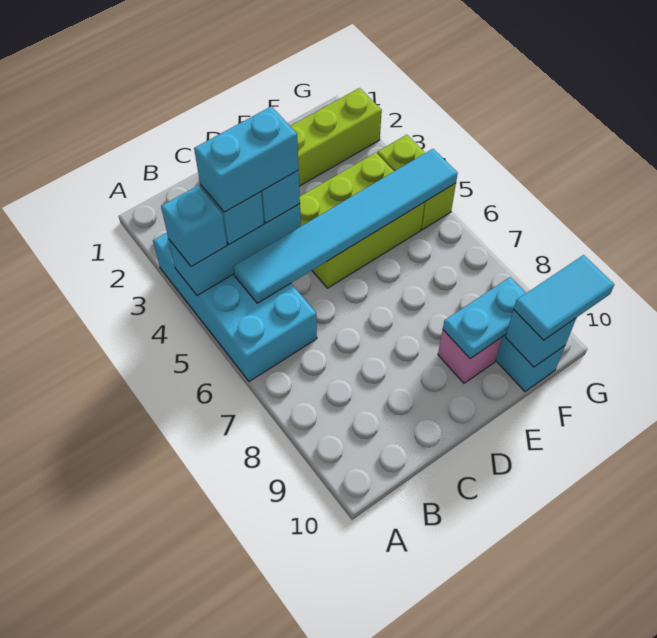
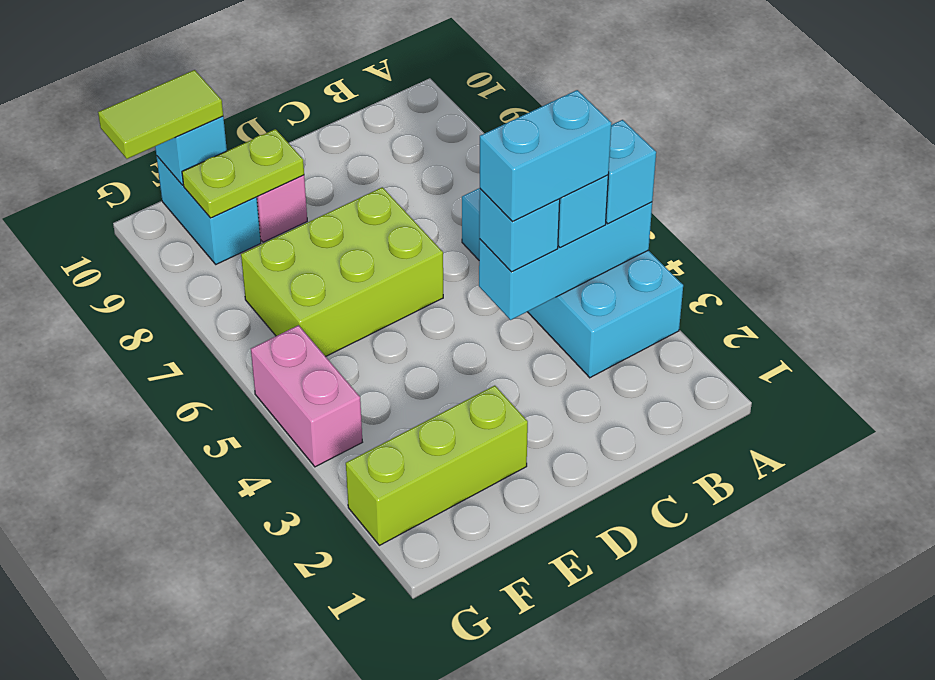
cyan tile B5:G5 level 2 -> none
lime brick D4:F5 level 1 -> lime brick D6:F7 level 1
cyan plate E9:F9 level 2 -> lime plate E9:F9 level 2
cyan tile F10:G10 level 3 -> lime tile F10:G10 level 3
lime brick G4:G5 level 1 -> pink brick G4:G5 level 1

